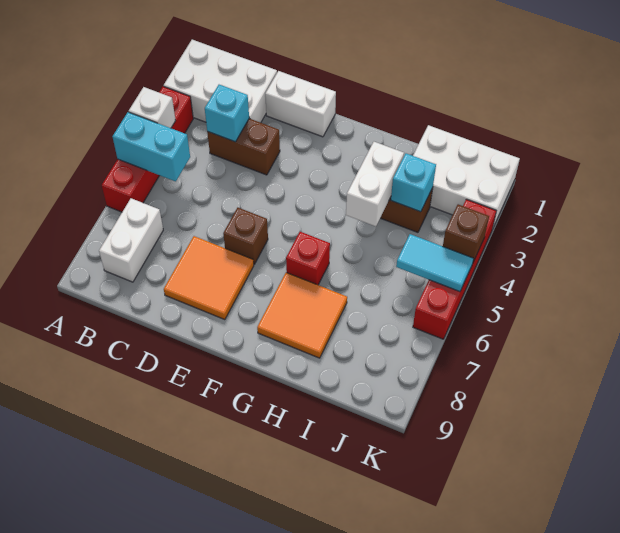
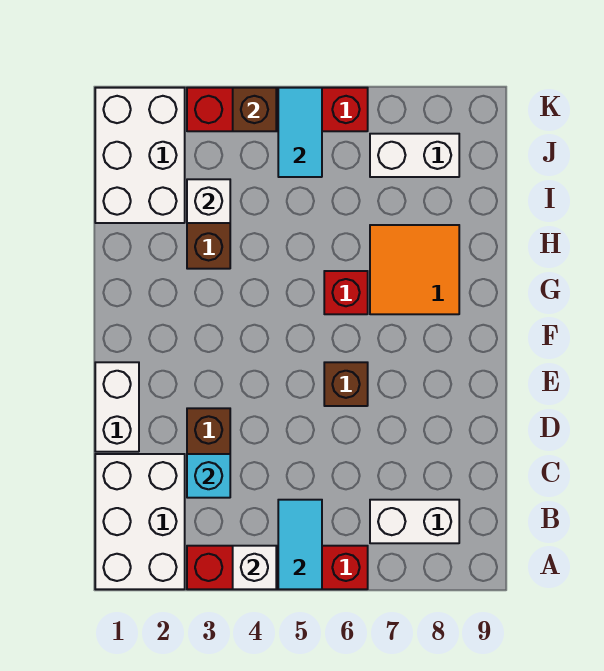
cyan brick A5:B5 level 2 -> cyan tile A5:B5 level 2
orange tile D7:E8 level 1 -> none
white brick H3:H4 level 2 -> white brick J7:J8 level 1
cyan brick I3 level 2 -> white brick I3 level 2

